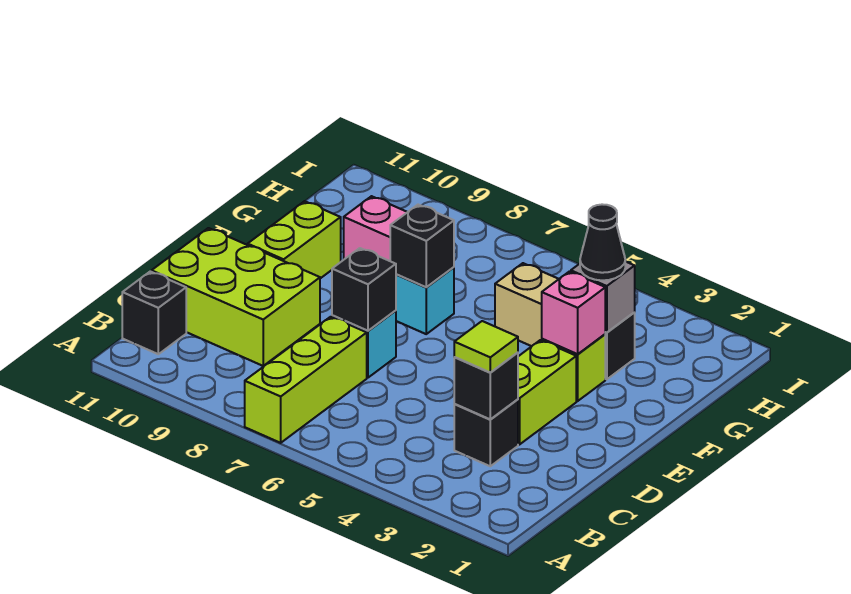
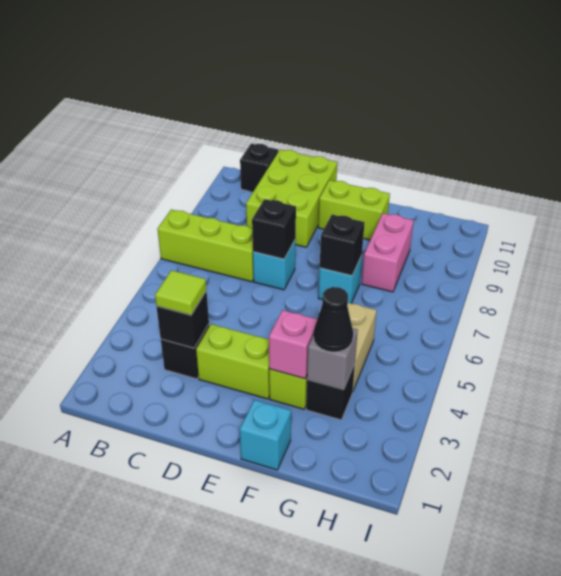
none -> cyan brick F1 level 1

